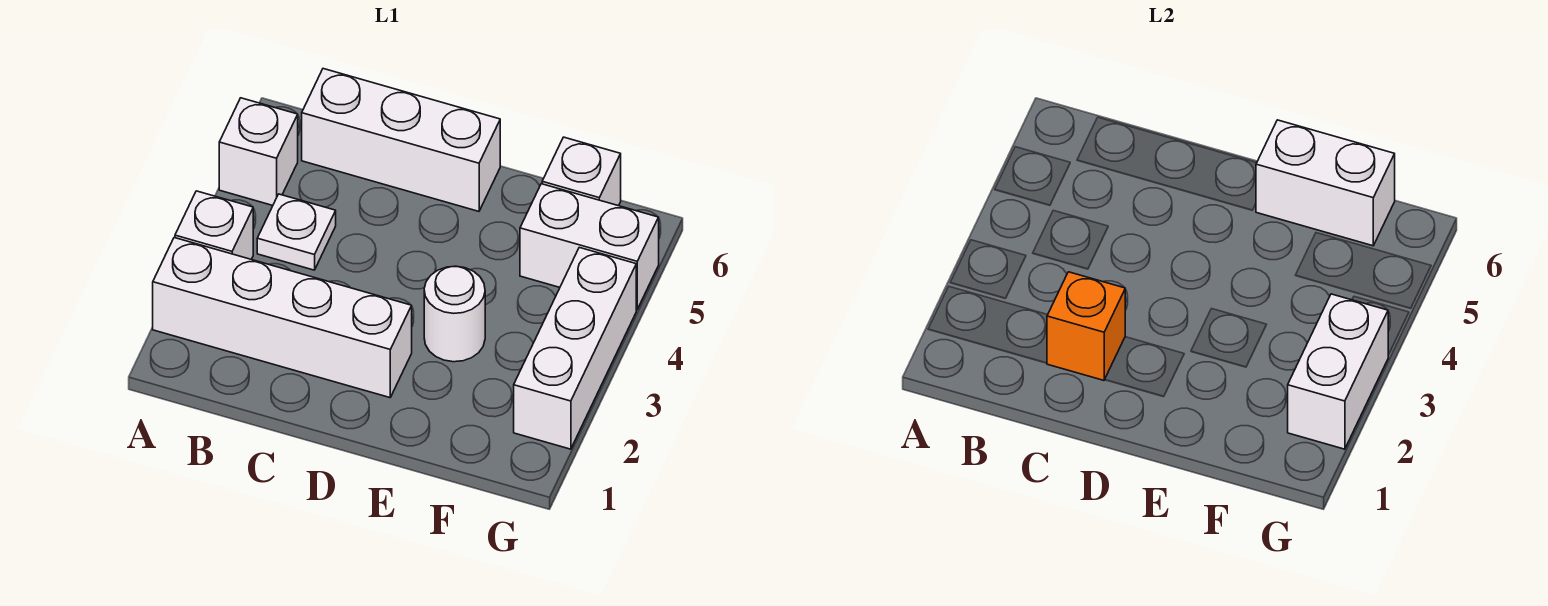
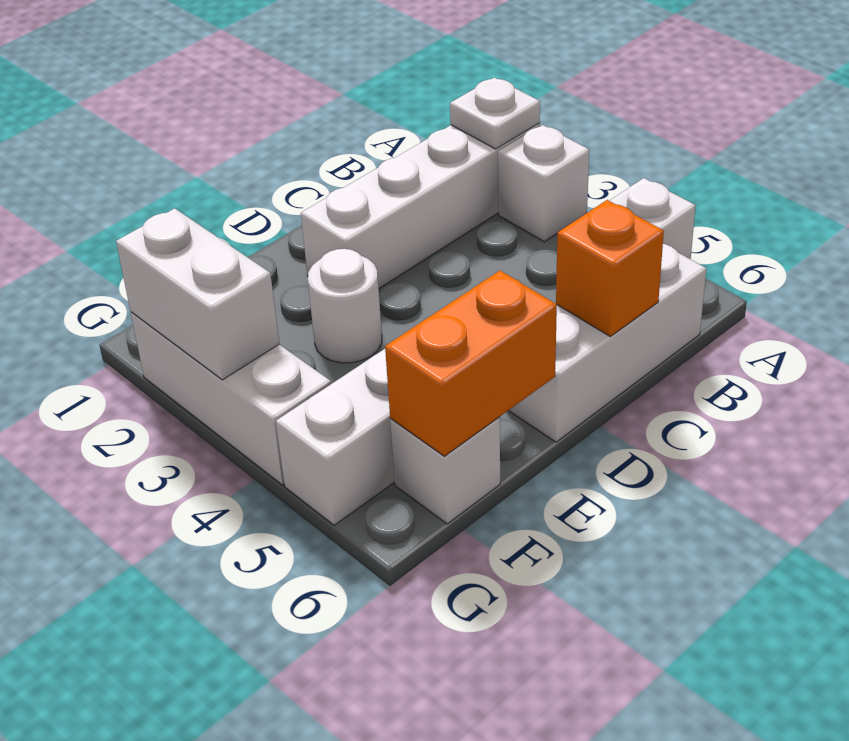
white plate B4 level 1 -> white plate A2 level 2
orange brick C2 level 2 -> orange brick C6 level 2
white brick E6:F6 level 2 -> orange brick E6:F6 level 2

